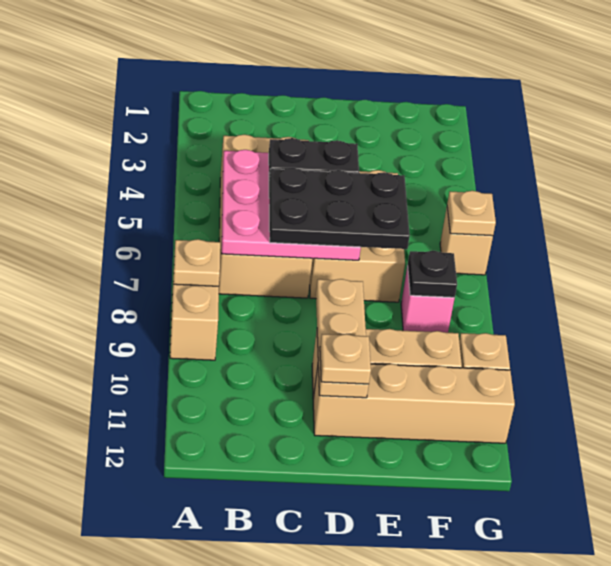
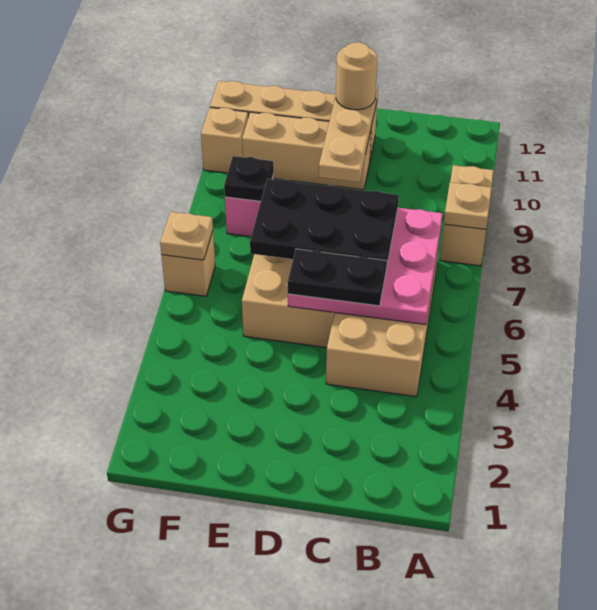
tan plate D11 level 3 -> tan round brick D11 level 3

